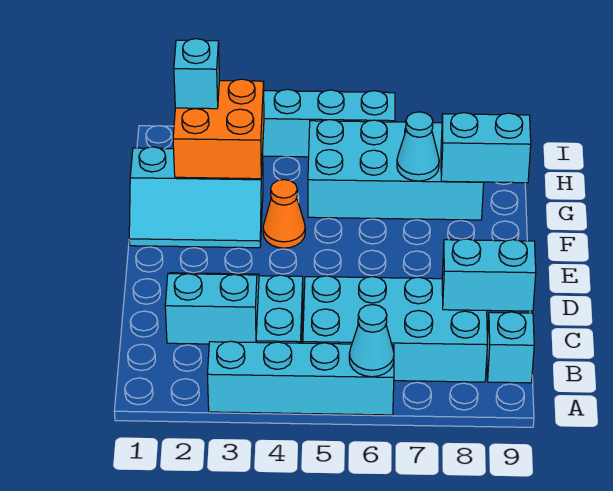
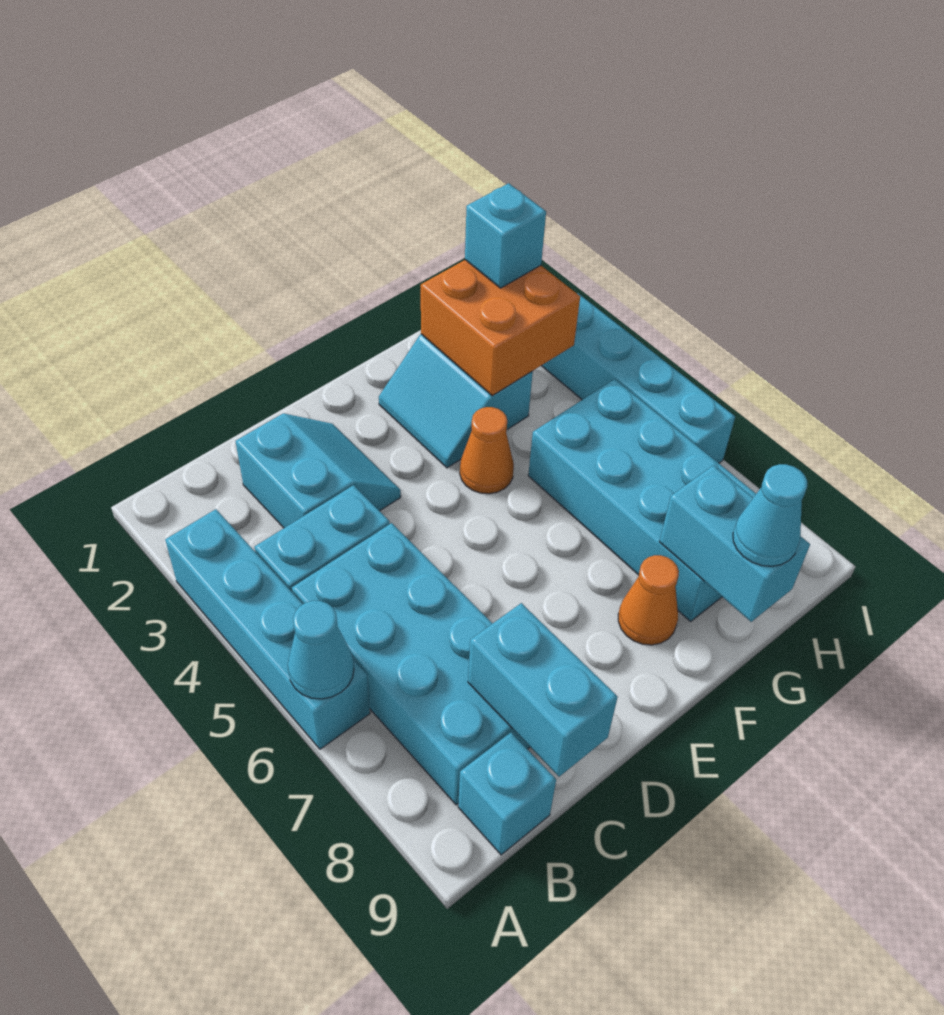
cyan slope F1:G3 level 1 top G -> cyan slope F2:G3 level 1 top G
none -> orange cone F8 level 1
cyan cone G7 level 2 -> cyan cone G9 level 3

